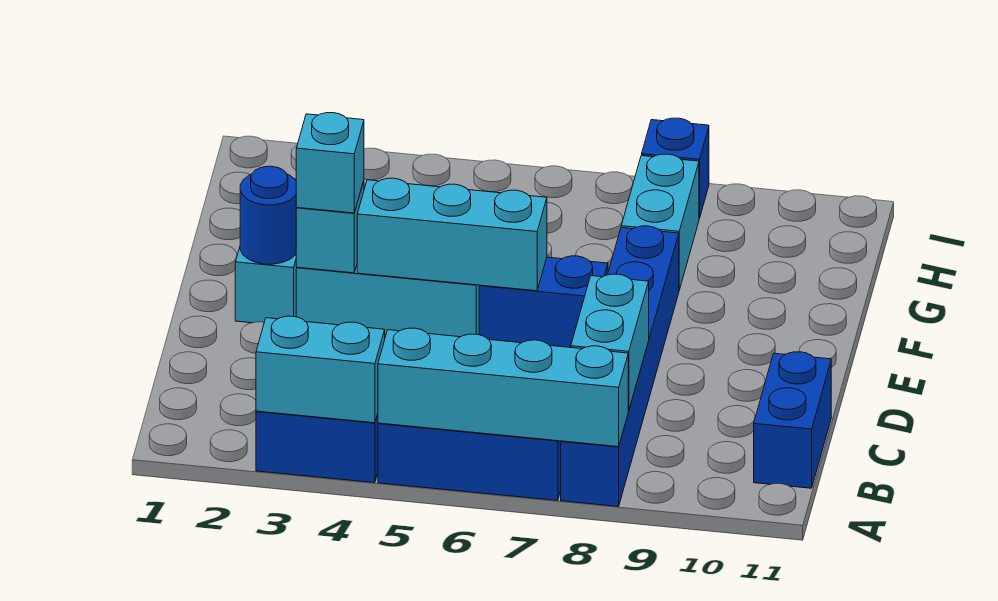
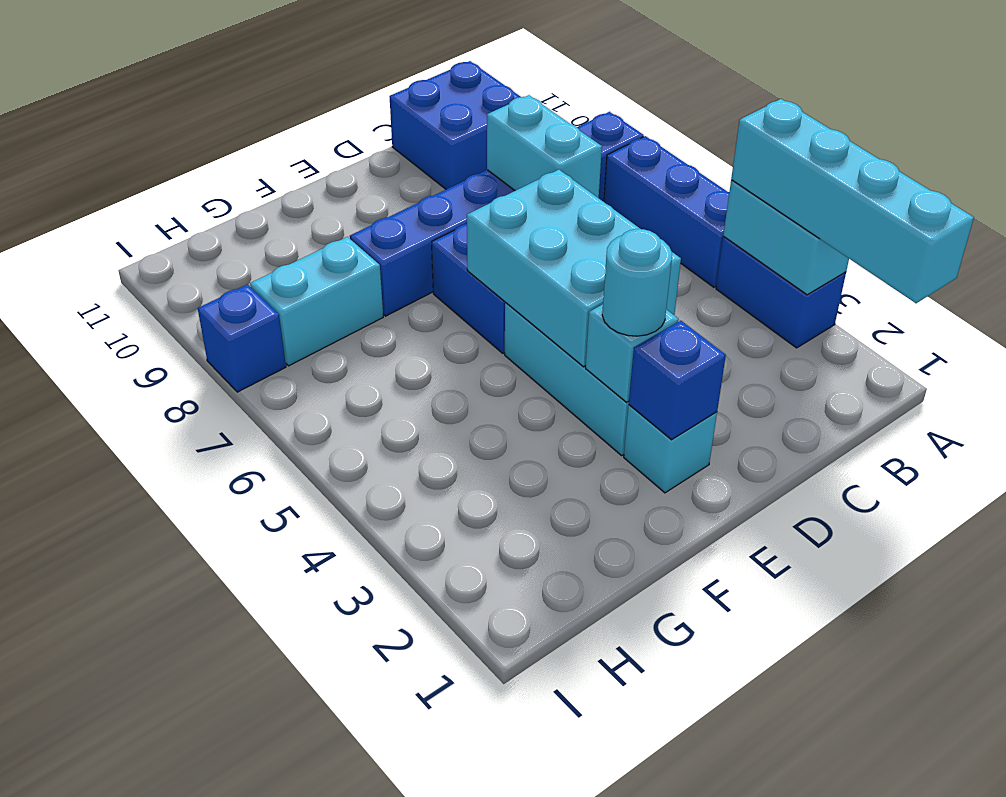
cyan brick A5:A8 level 2 -> cyan brick A1:A4 level 3
cyan brick B8:C8 level 2 -> cyan brick C7:C8 level 2
blue brick B11:C11 level 1 -> blue brick B10:C11 level 1
blue round brick E2 level 2 -> blue brick E2 level 2
cyan brick E3 level 3 -> cyan round brick E3 level 3
cyan brick E4:E6 level 2 -> cyan brick D4:E6 level 2

